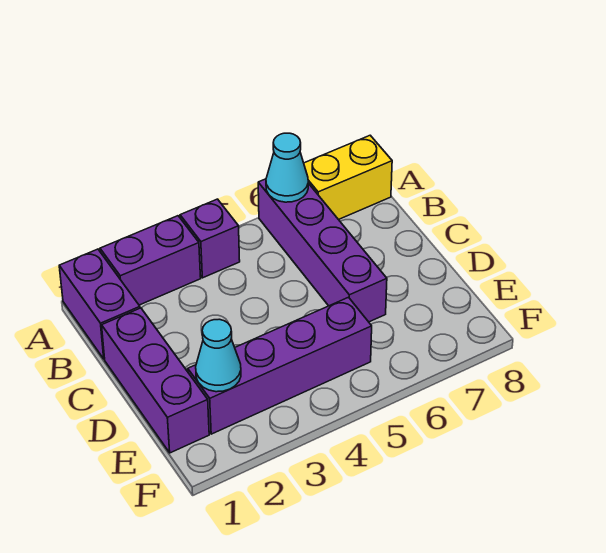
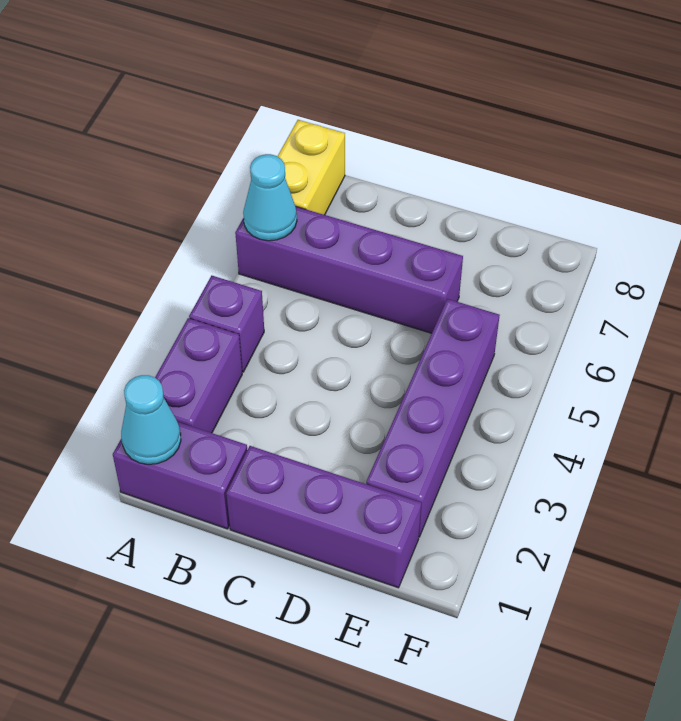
cyan cone E2 level 2 -> cyan cone A1 level 2

